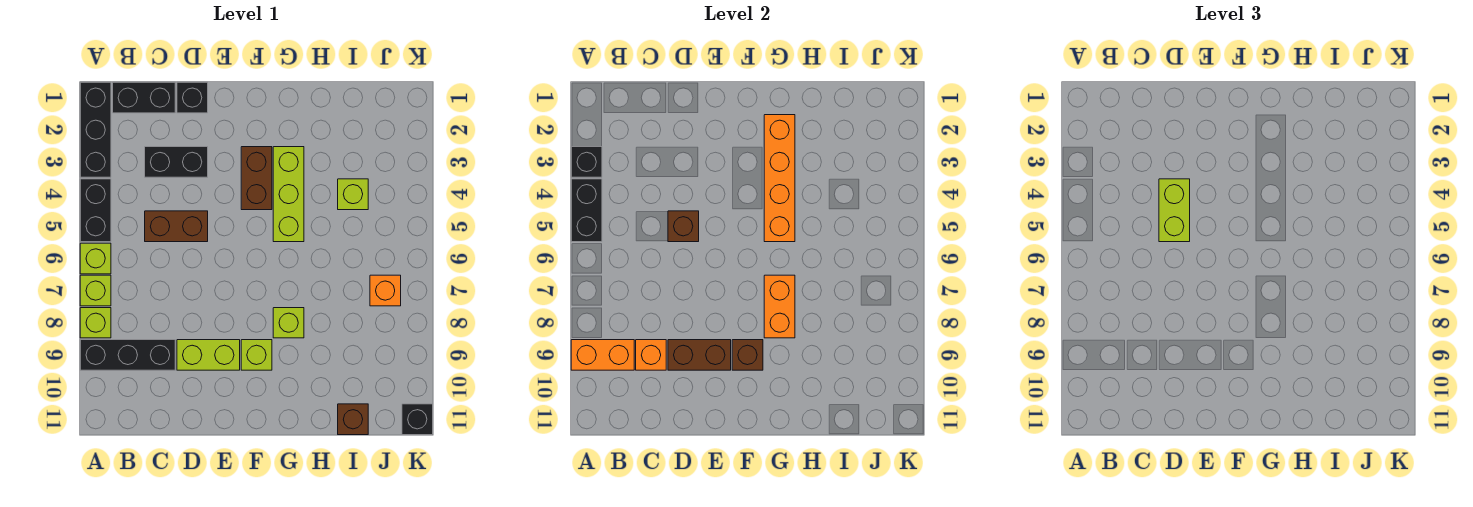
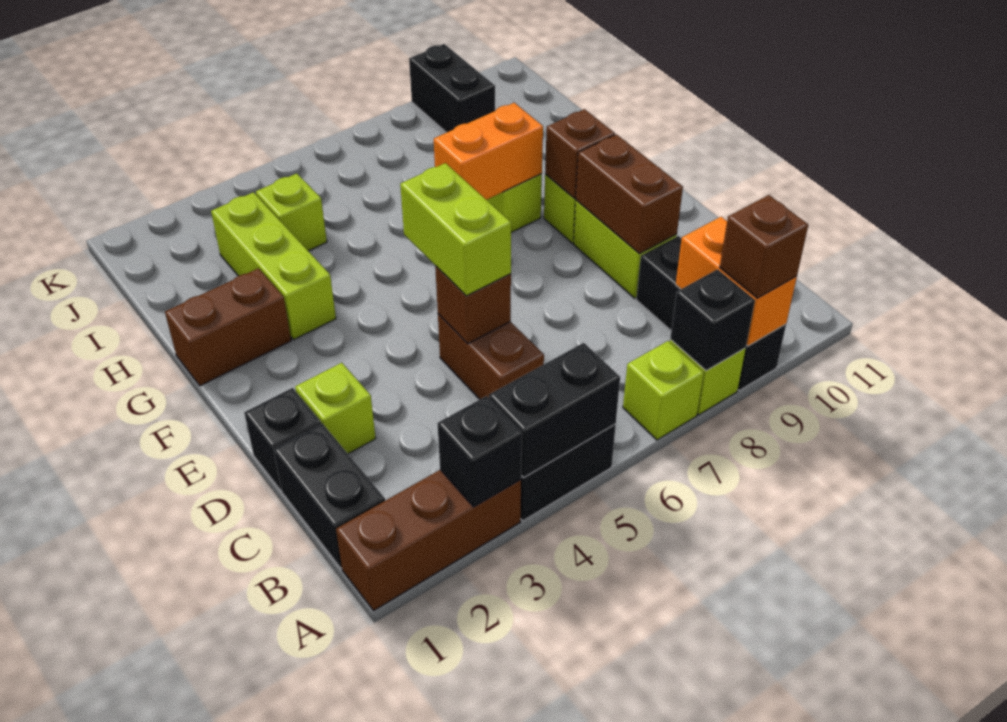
black brick A1:A3 level 1 -> brown brick A1:A3 level 1
lime brick A6 level 1 -> lime brick D2 level 1
black brick C3:D3 level 1 -> black brick J9:K9 level 1
orange brick C9 level 2 -> none
lime brick D4:D5 level 3 -> lime brick D5:E5 level 3
brown brick F3:F4 level 1 -> brown brick G1:G2 level 1
orange brick G2:G5 level 2 -> none
lime brick G3:G5 level 1 -> lime brick G3:I3 level 1
brown brick I11 level 1 -> brown brick A9 level 3
orange brick J7 level 1 -> none
black brick K11 level 1 -> black brick A8 level 2

